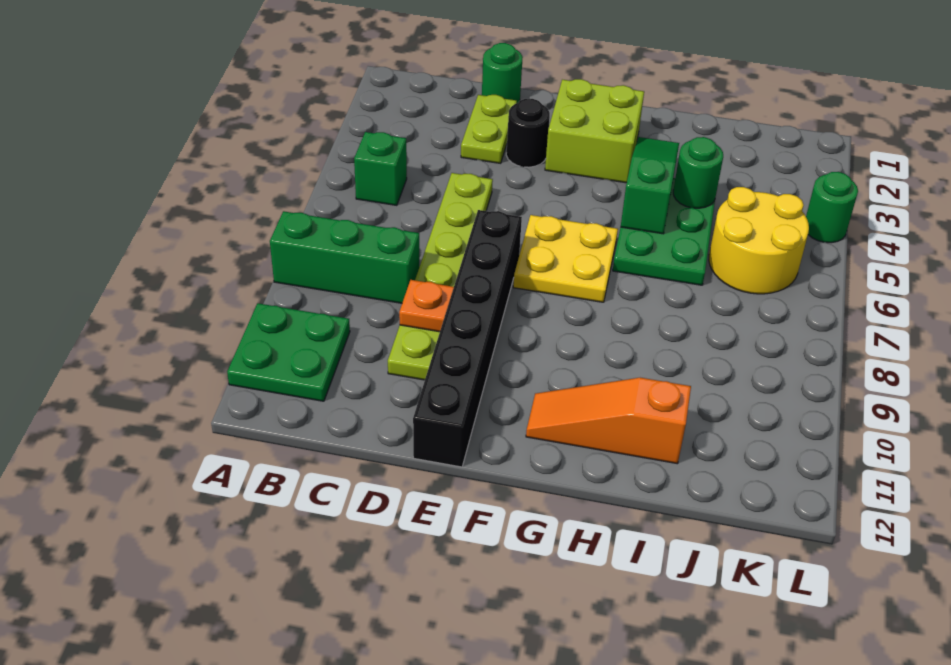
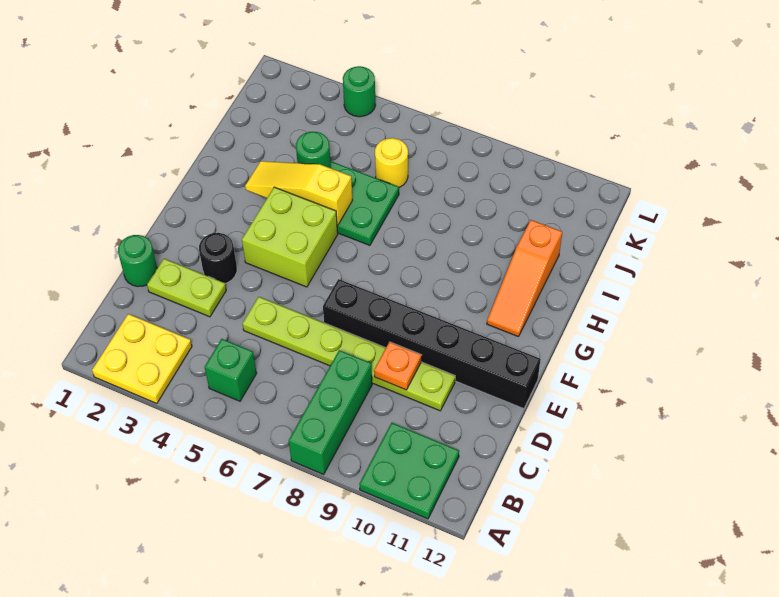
lime brick F2:G3 level 1 -> lime brick F4:G5 level 1
yellow plate F6:G7 level 1 -> yellow plate A2:B3 level 1
green slope H3:H5 level 2 top 5 -> yellow slope H3:H5 level 2 top 5
yellow round brick J5:K6 level 1 -> yellow round brick J6 level 1

